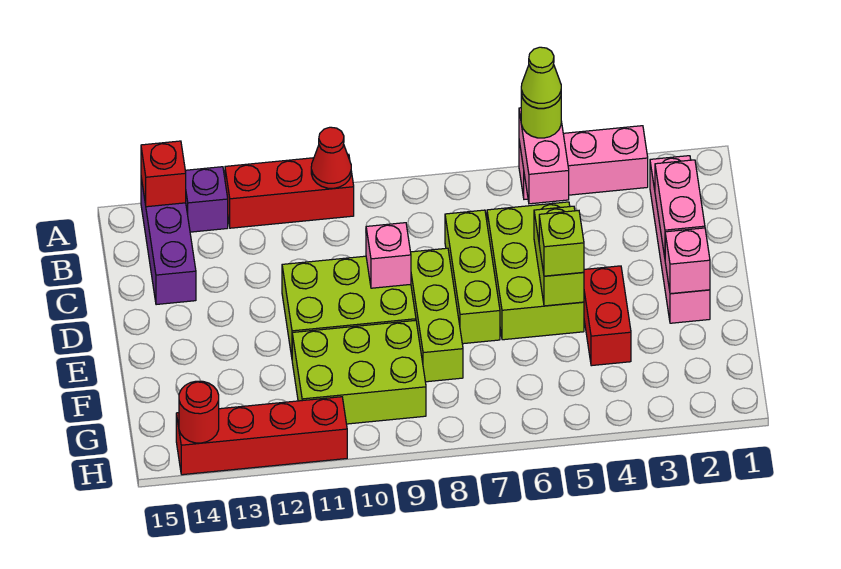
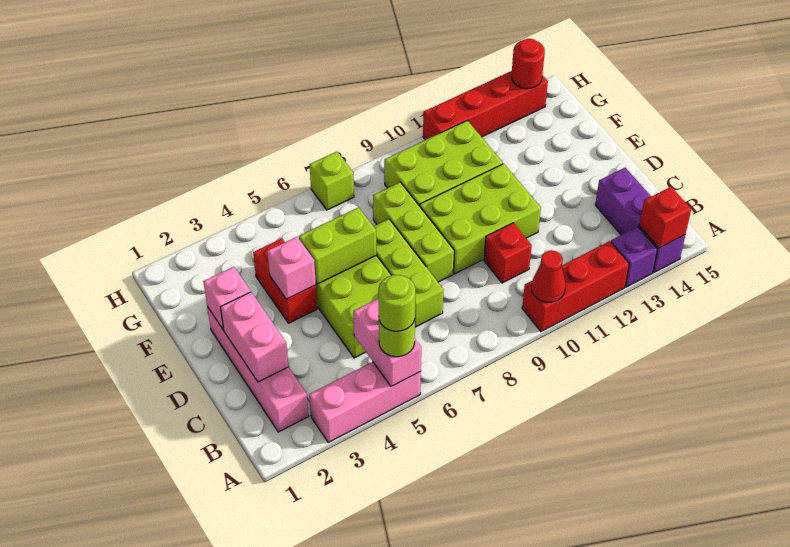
lime cone A5 level 4 -> lime round brick A5 level 4
none -> red brick C10 level 1
lime brick D5:E5 level 2 -> lime brick E5:E6 level 2
pink brick D9 level 2 -> pink brick E4 level 2
lime brick E5 level 3 -> lime brick H7 level 1

